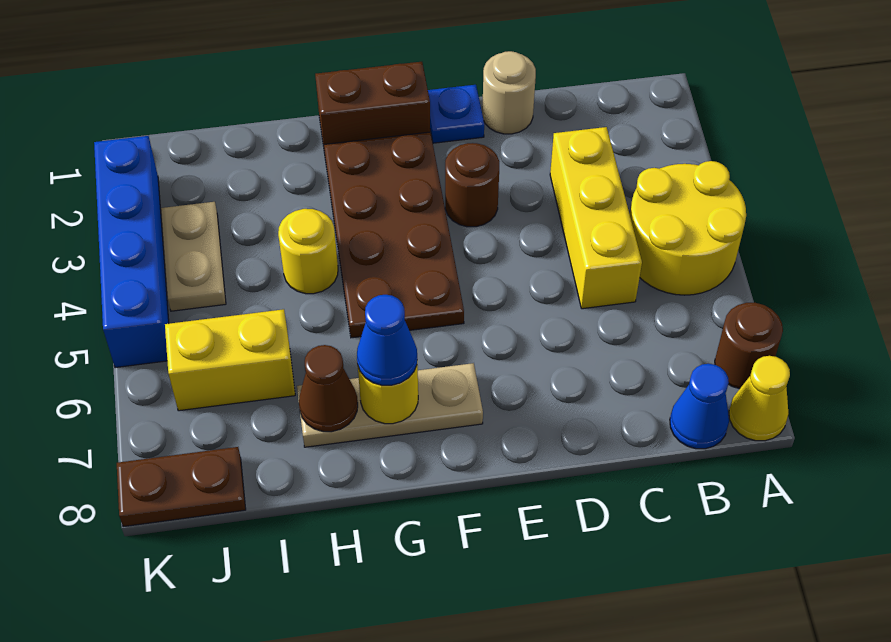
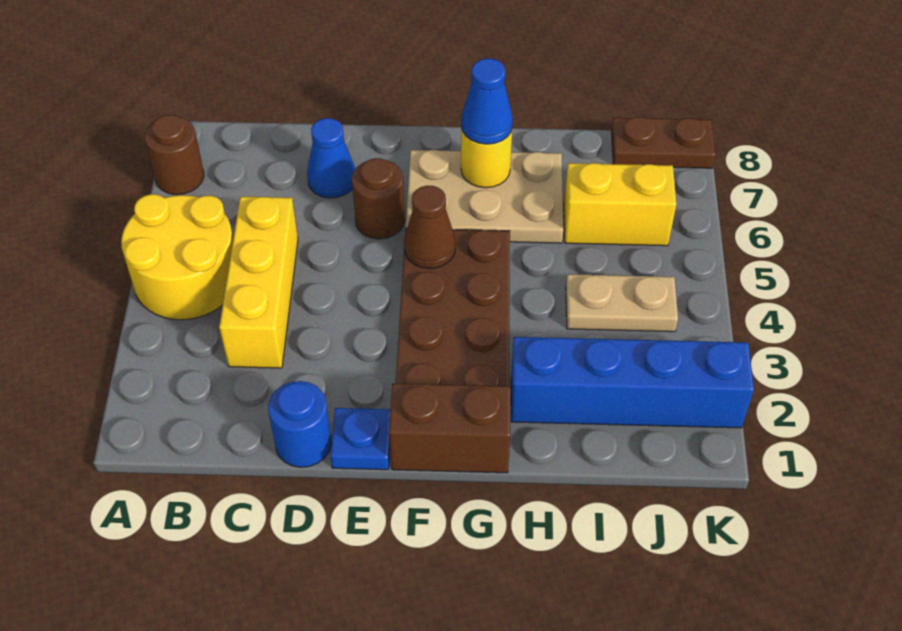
yellow cone A8 level 1 -> none
blue cone B8 level 1 -> blue cone D7 level 1
tan round brick D1 level 1 -> blue round brick D1 level 1
brown round brick E3 level 1 -> brown round brick E6 level 1
tan plate F7:H7 level 1 -> tan plate F6:H7 level 1
yellow round brick H4 level 1 -> none
brown cone H7 level 2 -> brown cone F5 level 2
tan plate J3:J4 level 1 -> tan plate I4:J4 level 1
blue brick K2:K5 level 1 -> blue brick H2:K2 level 1

